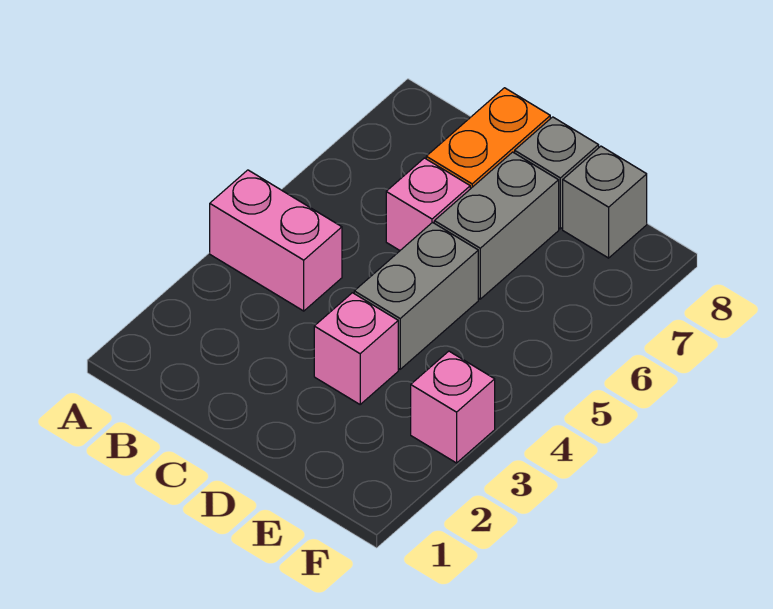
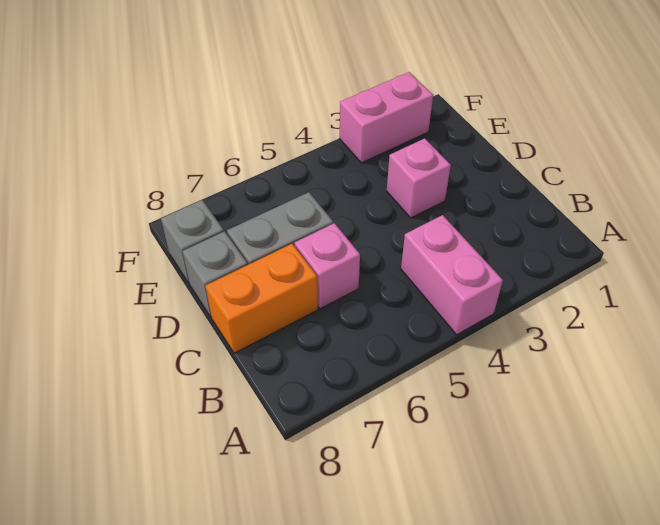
grey brick D4:D5 level 1 -> none
pink brick F3 level 1 -> pink brick F2:F3 level 1

